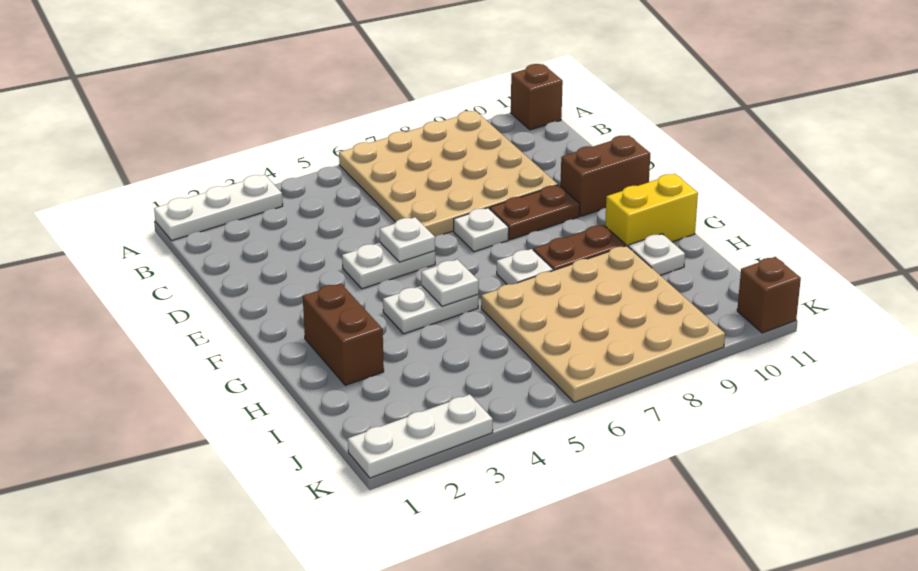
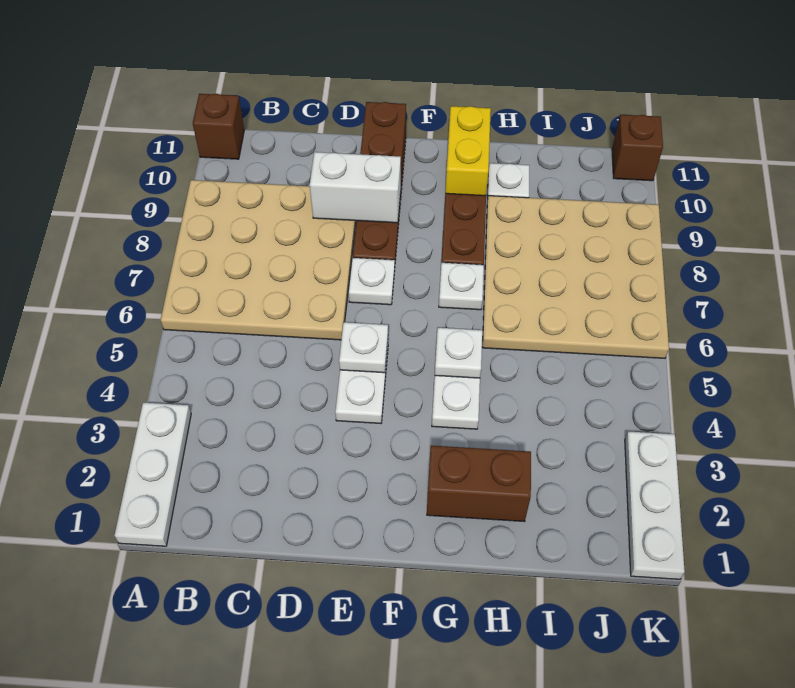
none -> white brick D9:E9 level 2

